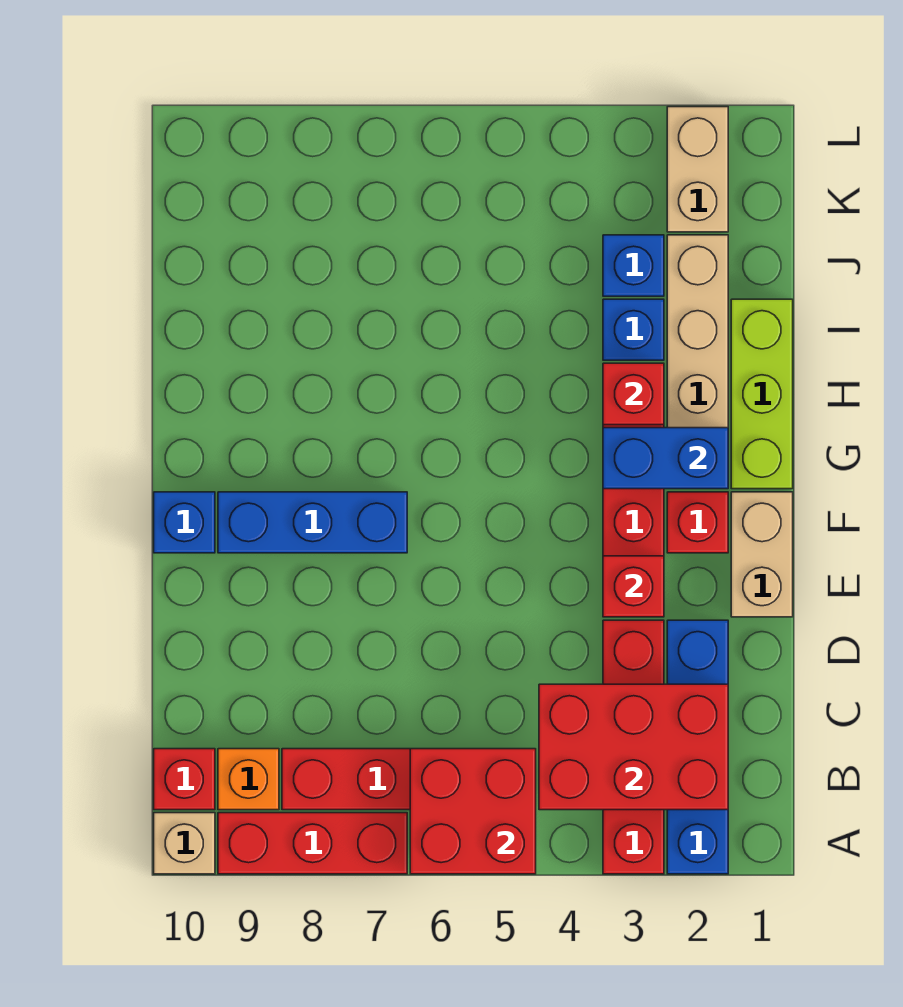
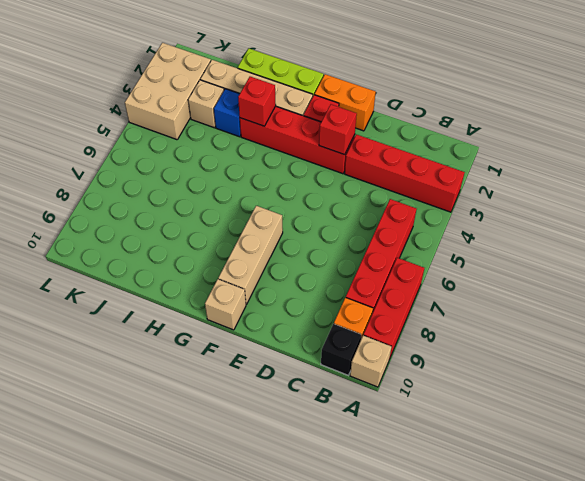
blue brick A2:D2 level 1 -> none
red brick A5:B6 level 2 -> none
red brick B2:C4 level 2 -> none
red brick B10 level 1 -> black brick B10 level 1
tan brick E1:F1 level 1 -> orange brick E1:F1 level 1
blue brick F7:F9 level 1 -> tan brick F7:F9 level 1
blue brick F10 level 1 -> tan brick F10 level 1
blue brick G2:G3 level 2 -> none
blue brick J3 level 1 -> tan brick J3 level 1
tan brick K2:L2 level 1 -> tan brick K2:L4 level 1

